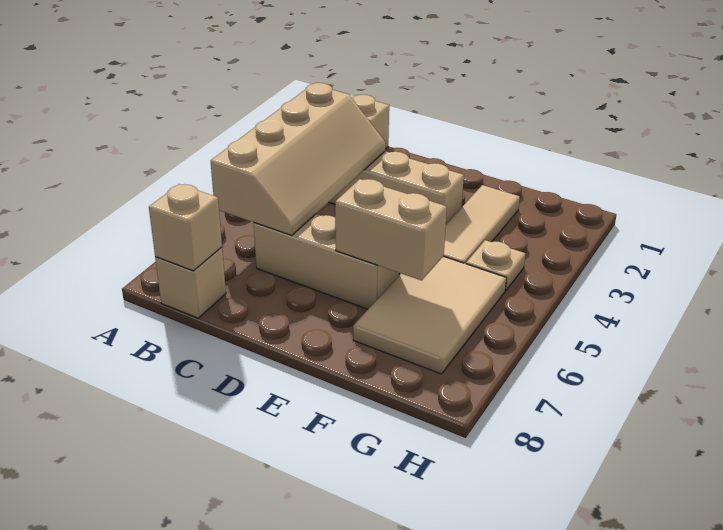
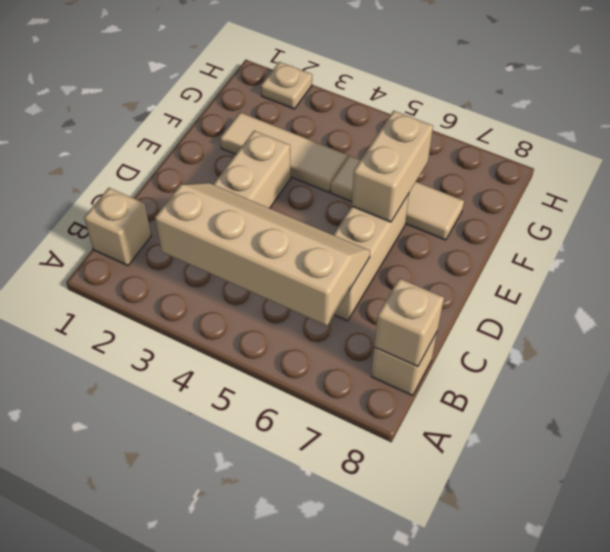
tan tile F5:G7 level 1 -> tan tile F5:F7 level 1
tan plate G4 level 1 -> tan plate H2 level 1

